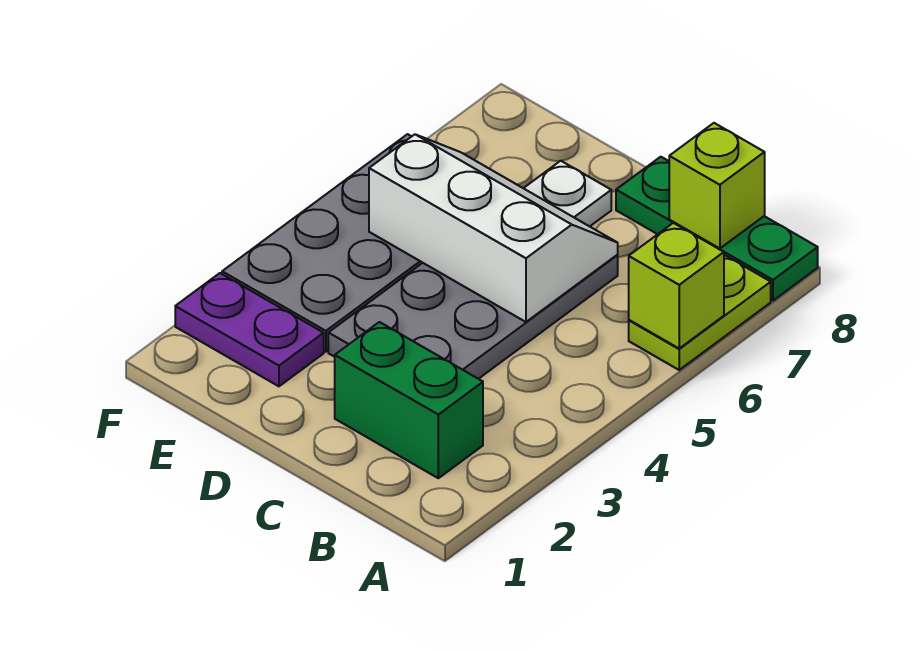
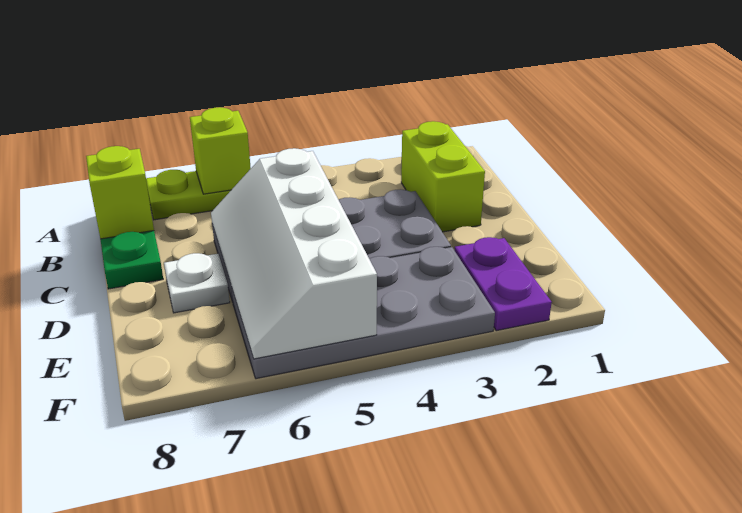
green brick B2:C2 level 1 -> lime brick B2:C2 level 1
white slope C5:E6 level 2 top 5 -> white slope C5:F6 level 2 top 5

